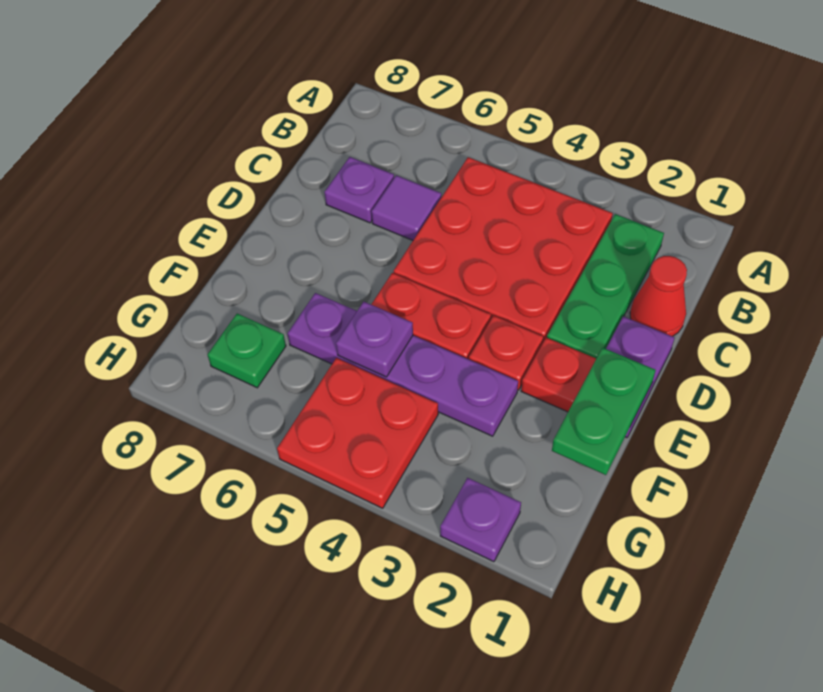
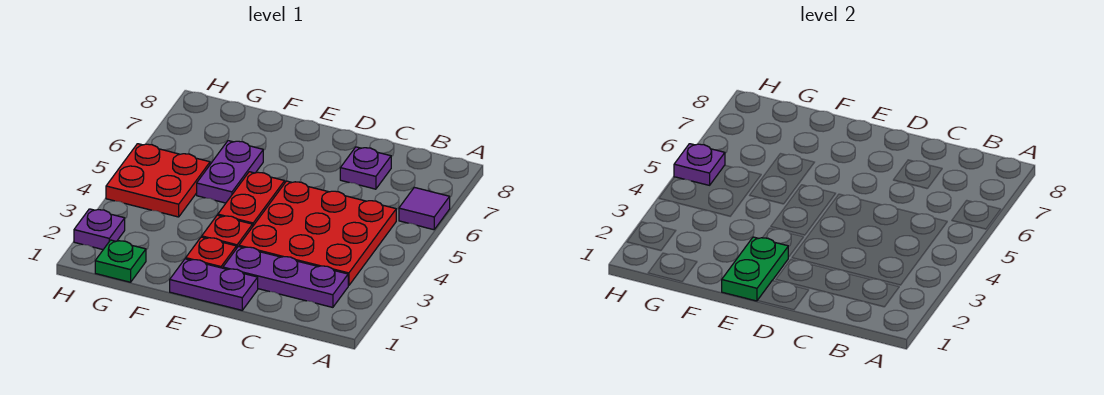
green plate B2:D2 level 1 -> purple plate B2:D2 level 1
red cone C1 level 1 -> none
purple tile C6 level 1 -> purple tile A6 level 1
green plate E1:F1 level 2 -> green plate E1:E2 level 2
purple plate F3:F6 level 1 -> purple plate F5:F6 level 1
purple plate F5 level 2 -> purple plate H5 level 2
green plate G7 level 1 -> green plate G1 level 1

